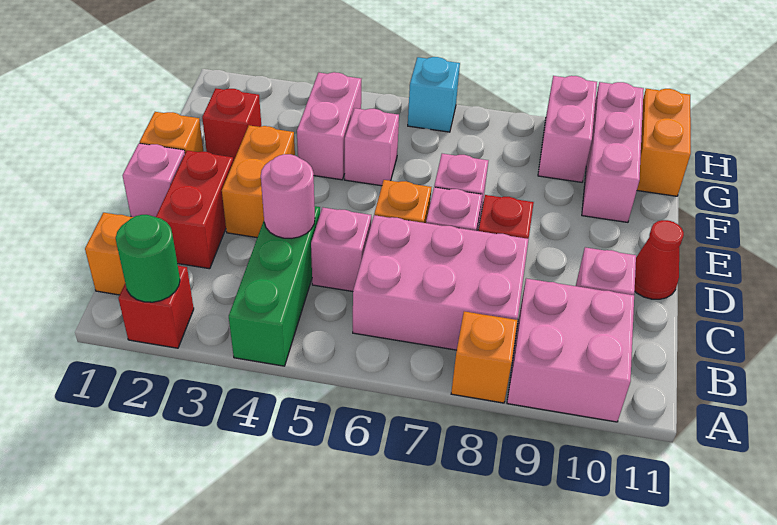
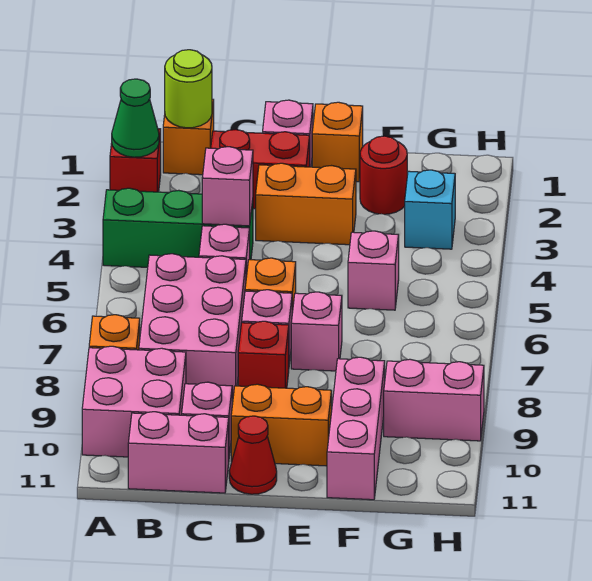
green round brick A2 level 2 -> green cone A2 level 2
none -> lime round brick B1 level 2
pink round brick C4 level 2 -> pink brick C4 level 2
red brick F2 level 1 -> red round brick F2 level 1
pink brick F4:G4 level 1 -> pink brick B11:C11 level 1
pink brick F10:H10 level 1 -> pink brick F9:F11 level 1
orange brick G11:H11 level 1 -> orange brick D10:E10 level 1
cyan brick H6 level 1 -> cyan brick G3 level 1

